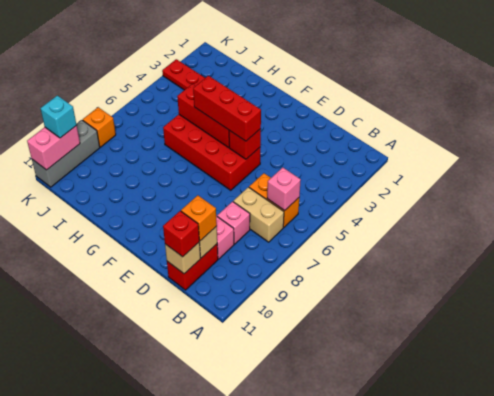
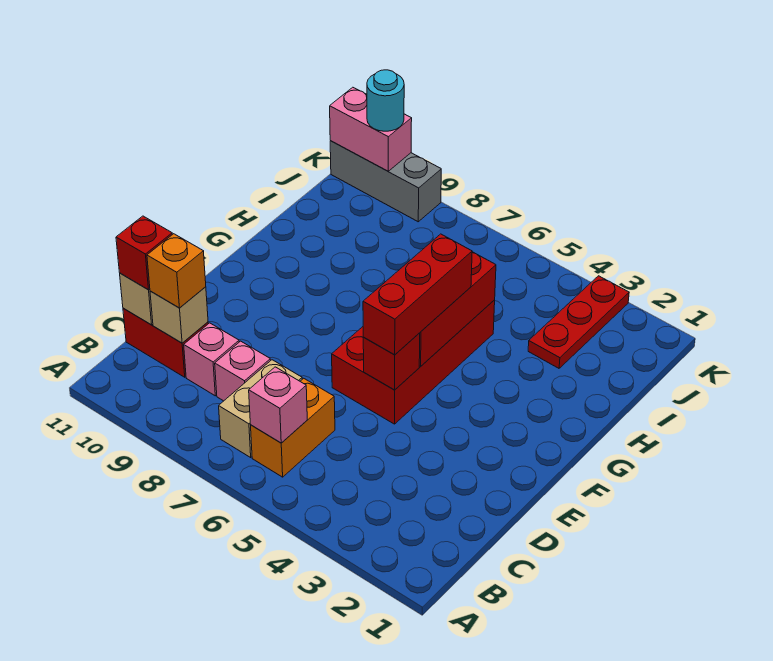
orange brick K8 level 1 -> none
cyan brick K10 level 3 -> cyan round brick K10 level 3

